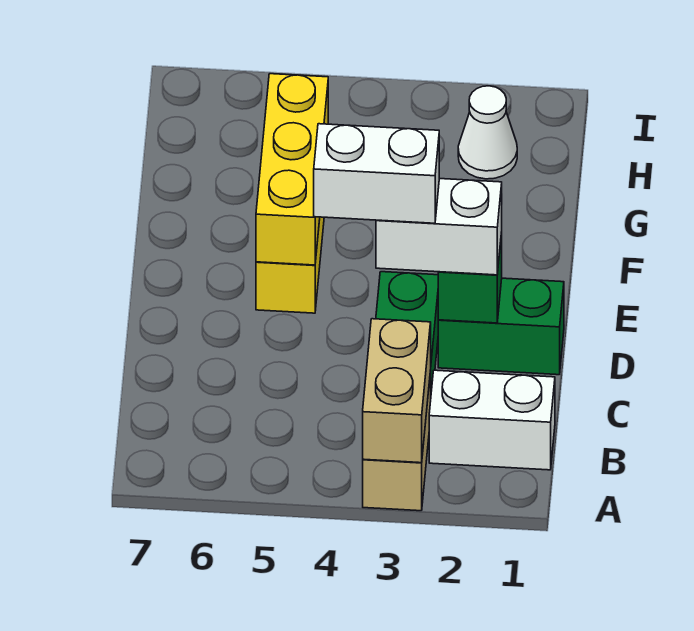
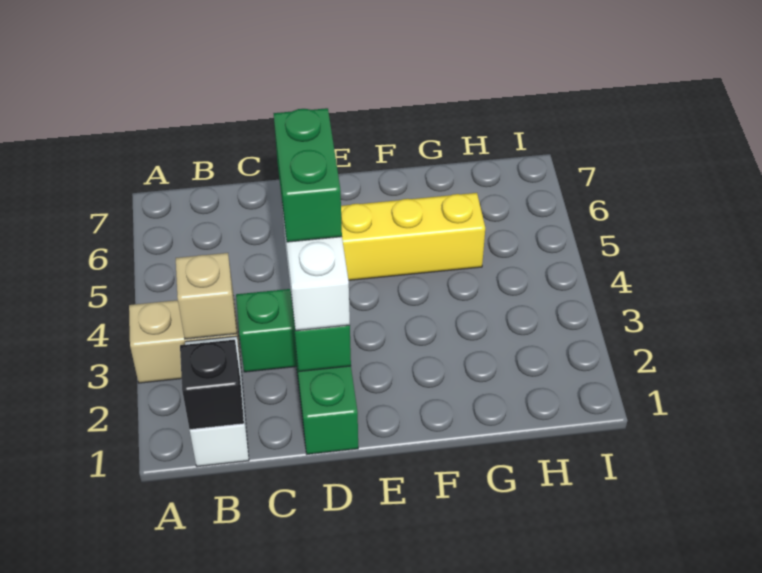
tan brick A3:B3 level 2 -> tan brick B3 level 2
none -> black brick B1 level 2
white brick D3:D4 level 4 -> green brick D3:D4 level 4
yellow brick E5:G5 level 2 -> none
white cone H2 level 1 -> none

